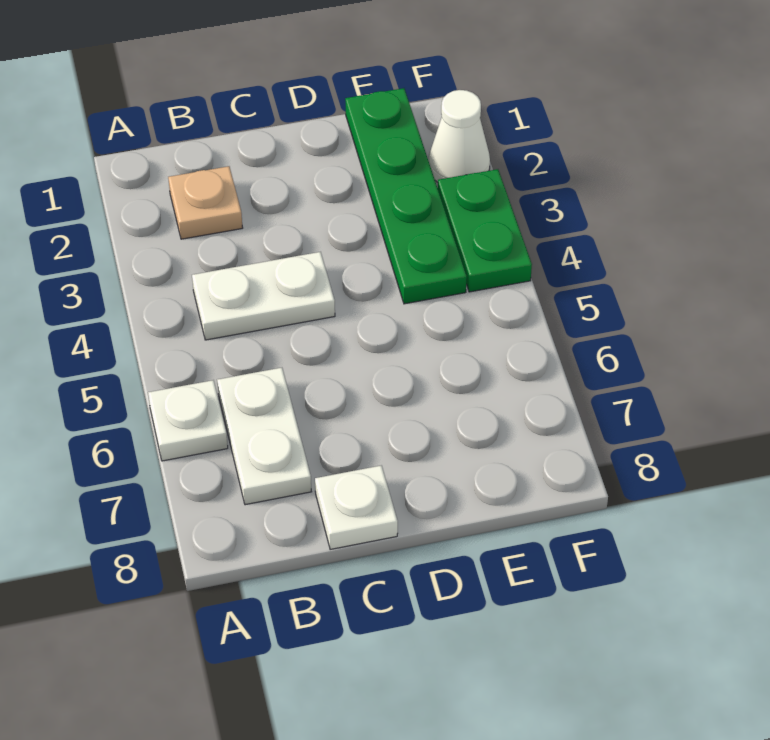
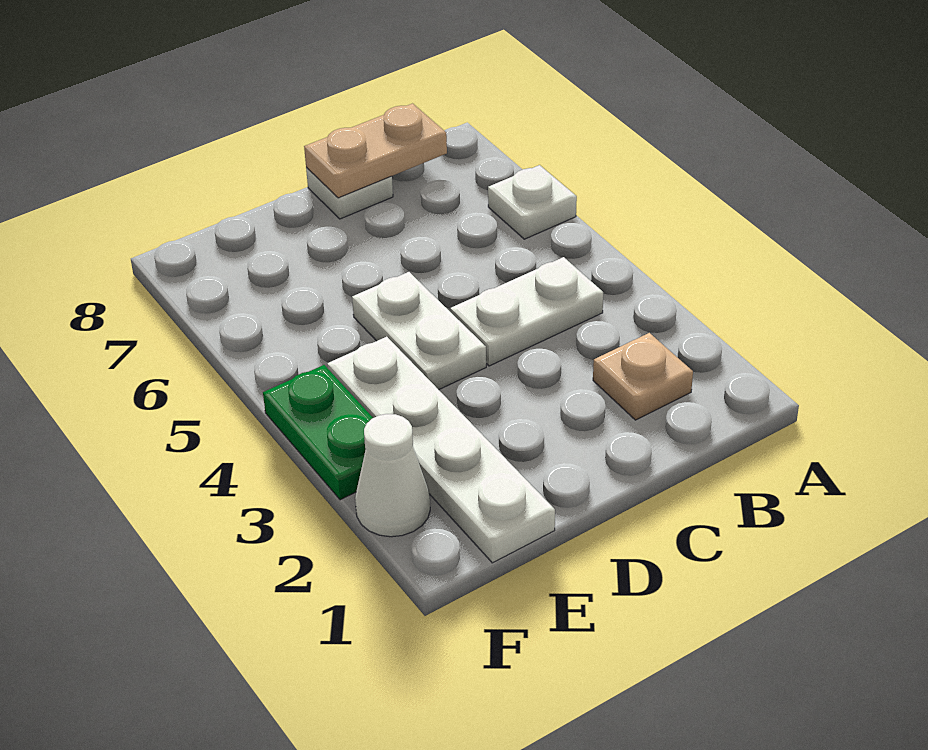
white plate B6:B7 level 1 -> white plate D4:D5 level 1
none -> tan plate B8:C8 level 2
green plate E1:E4 level 1 -> white plate E1:E4 level 1

